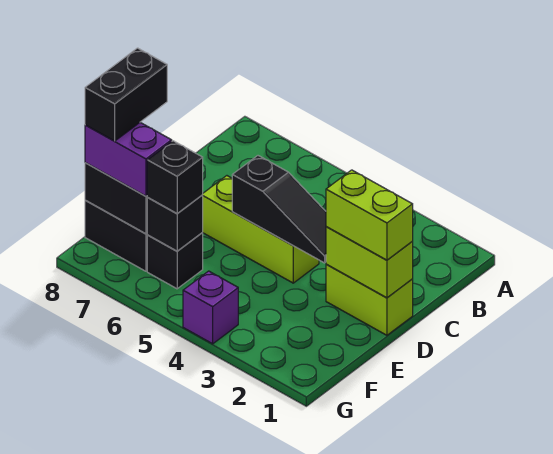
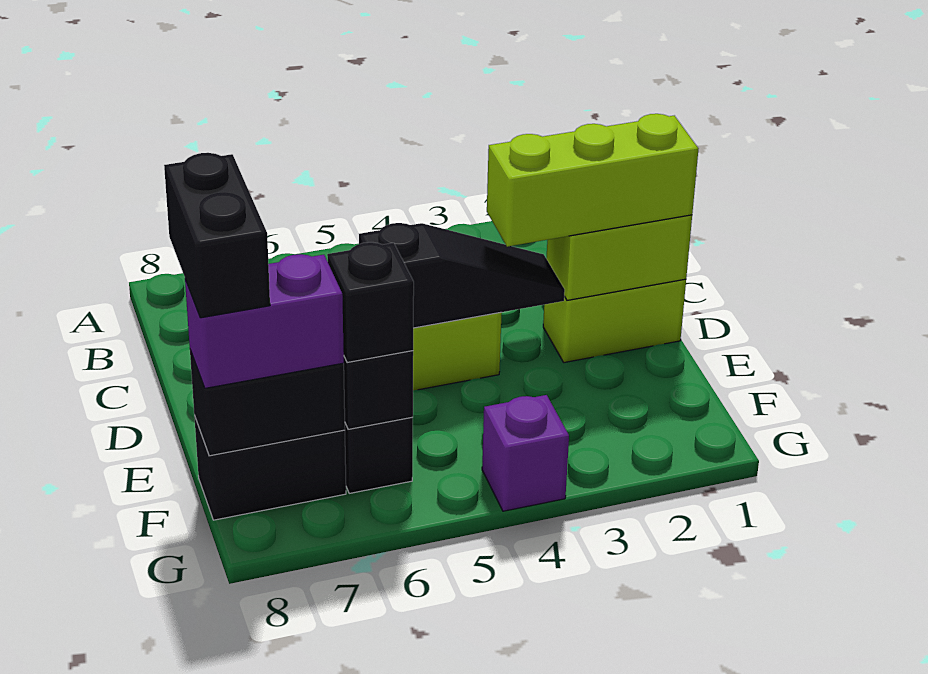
lime brick D1:D2 level 3 -> lime brick D1:D3 level 3

